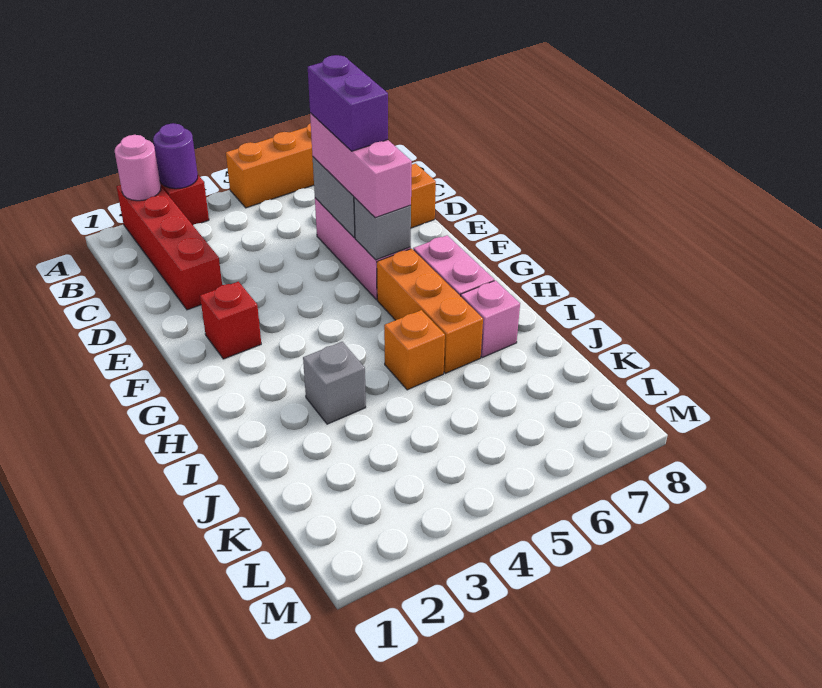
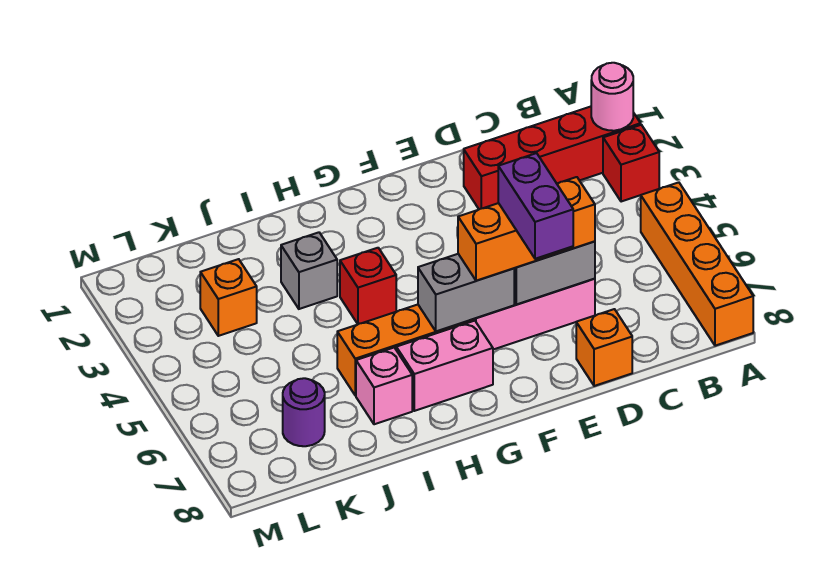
purple round brick A3 level 2 -> purple round brick K7 level 1
pink brick D6:F6 level 3 -> orange brick D6:F6 level 3
purple brick D6:E6 level 4 -> purple brick E6:E7 level 4
red brick F2 level 1 -> red brick H4 level 1
grey brick F6 level 2 -> grey brick F6:G6 level 2
orange brick I5 level 1 -> orange brick K3 level 1

